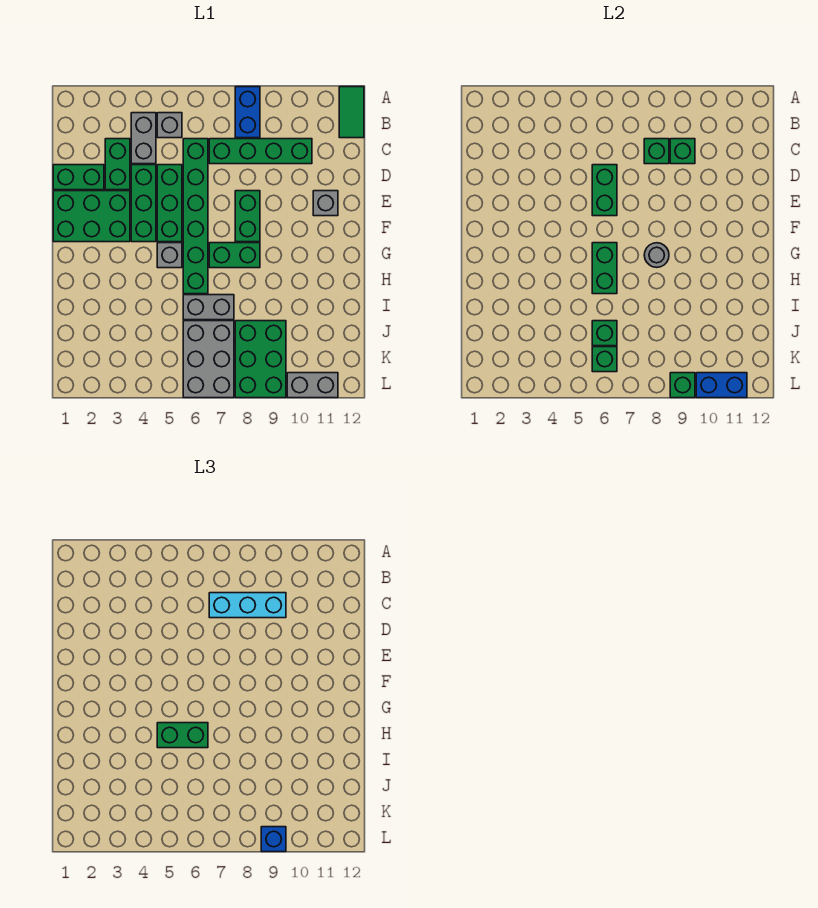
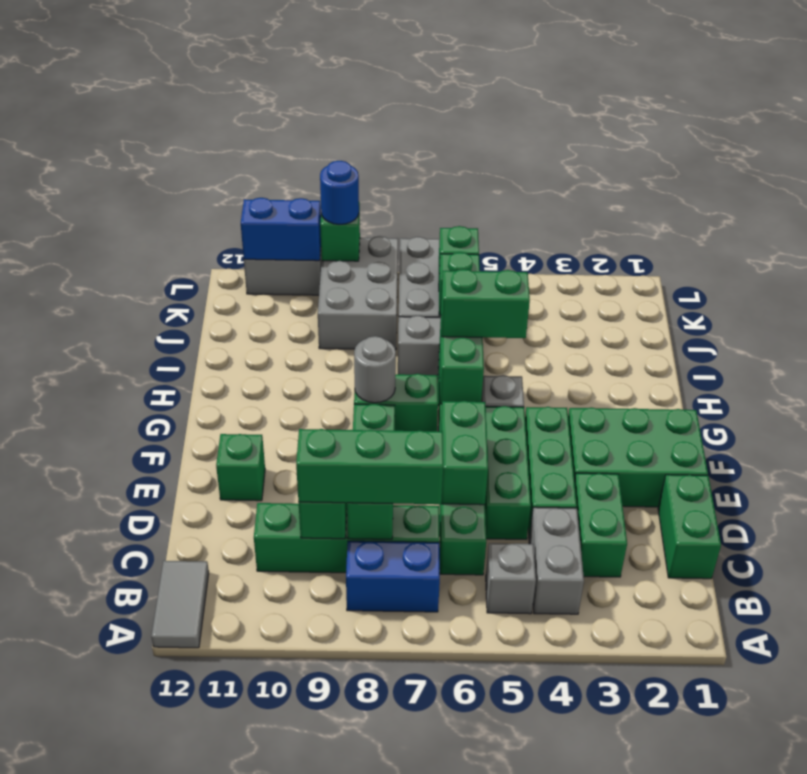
blue brick A8:B8 level 1 -> blue brick B7:B8 level 1
green tile A12:B12 level 1 -> grey tile A12:B12 level 1
cyan brick C7:C9 level 3 -> green brick C7:C9 level 3
green brick D1:D2 level 1 -> green brick C1:D1 level 1
grey brick E11 level 1 -> green brick E11 level 1
green brick J8:L9 level 1 -> grey brick J8:L9 level 1
blue brick L9 level 3 -> blue round brick L9 level 3

